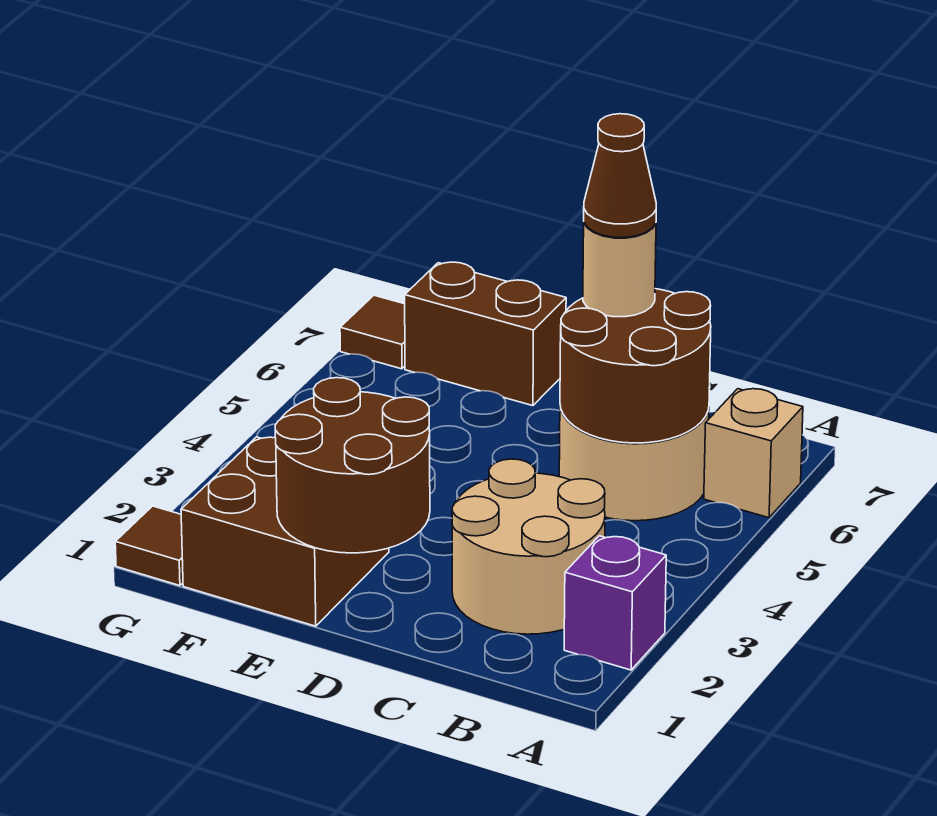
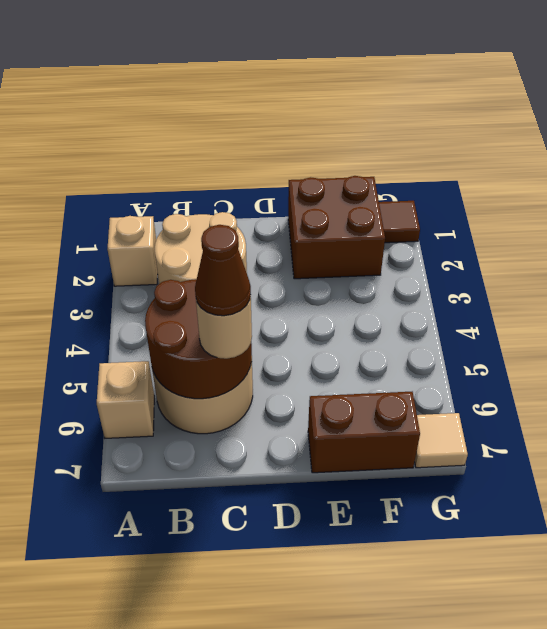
purple brick A2 level 1 -> tan brick A2 level 1
brown round brick D1:E2 level 2 -> none
brown tile G7 level 1 -> tan tile G7 level 1

